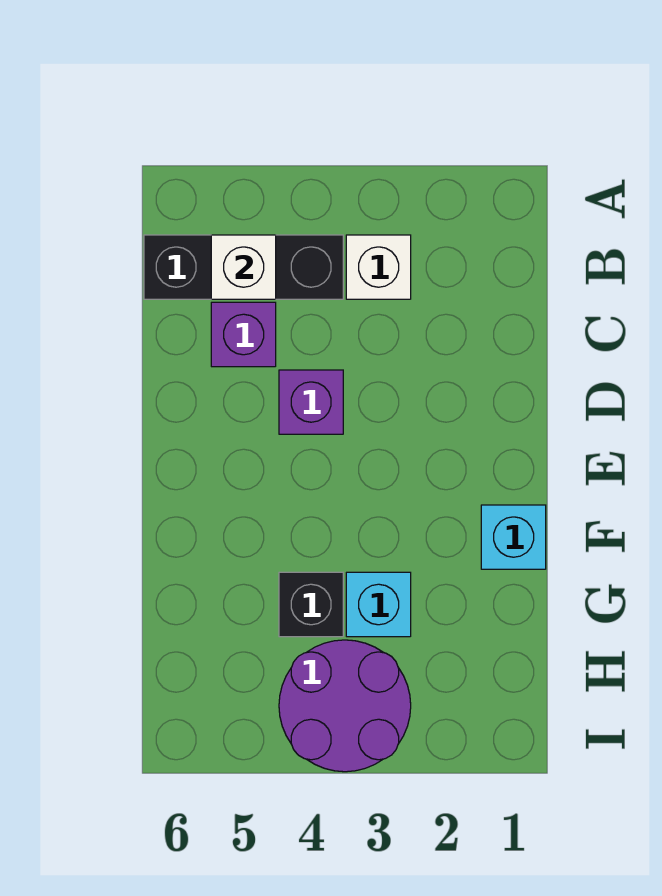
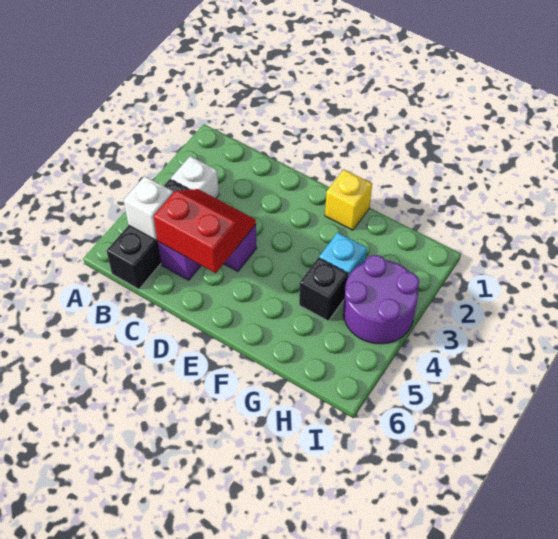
none -> red slope C4:D5 level 2 top 5
cyan brick F1 level 1 -> yellow brick F1 level 1

